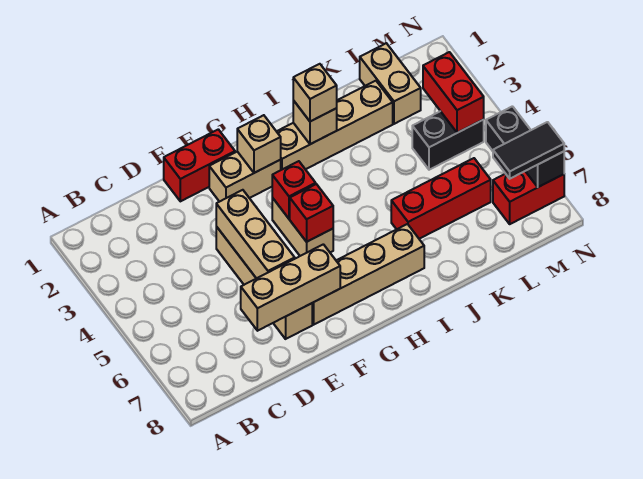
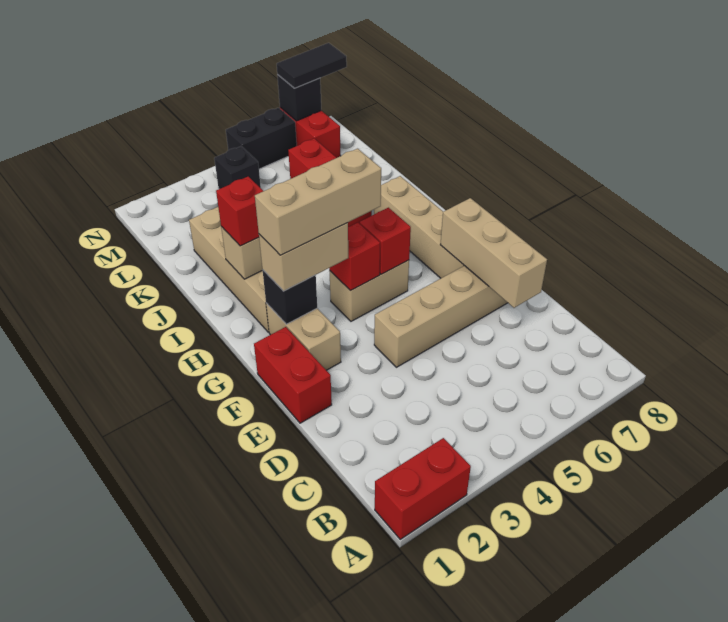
tan brick E4:E6 level 2 -> tan brick G2:G4 level 4
tan brick G2 level 2 -> black brick G2 level 2
tan brick I2 level 3 -> red brick I2 level 3
tan brick L1:L2 level 1 -> tan brick G2:G3 level 3
black brick L4:M4 level 1 -> black brick M4 level 1
red brick M3:M4 level 2 -> red brick A1:A2 level 1
black tile M7:N7 level 3 -> black tile N7:N8 level 3

